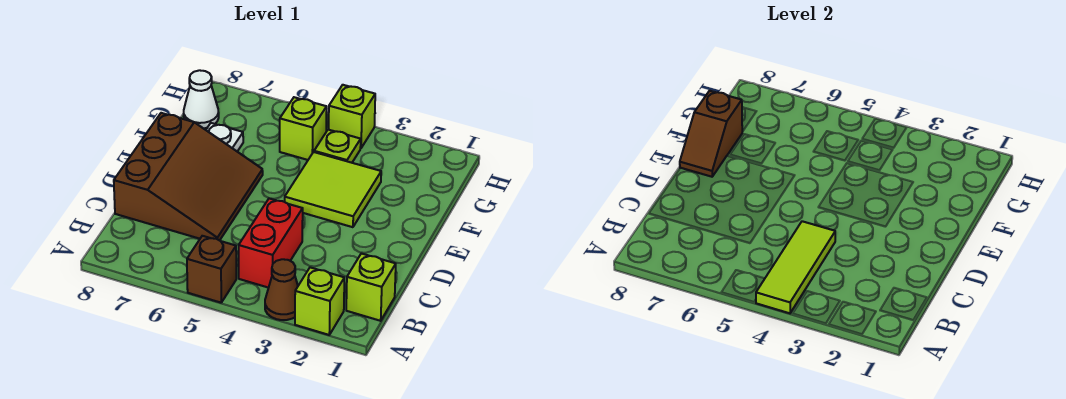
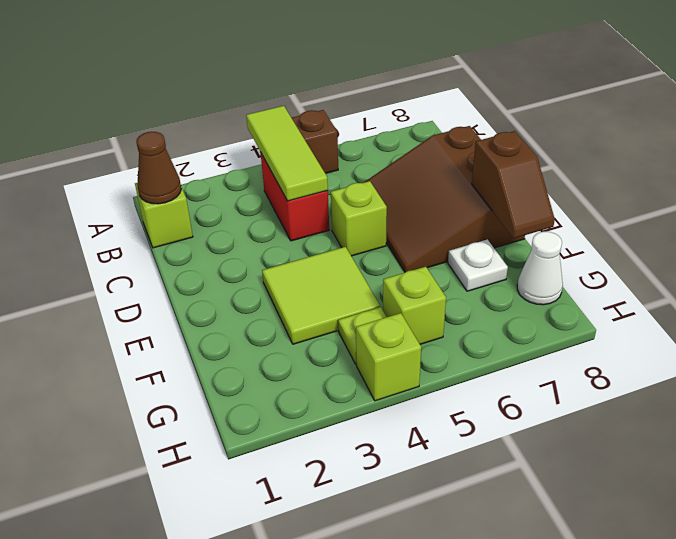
lime brick A2 level 1 -> lime brick D5 level 1
brown cone A3 level 1 -> brown cone B1 level 2
brown slope E8:F8 level 2 top F -> brown slope E8:F8 level 2 top E

